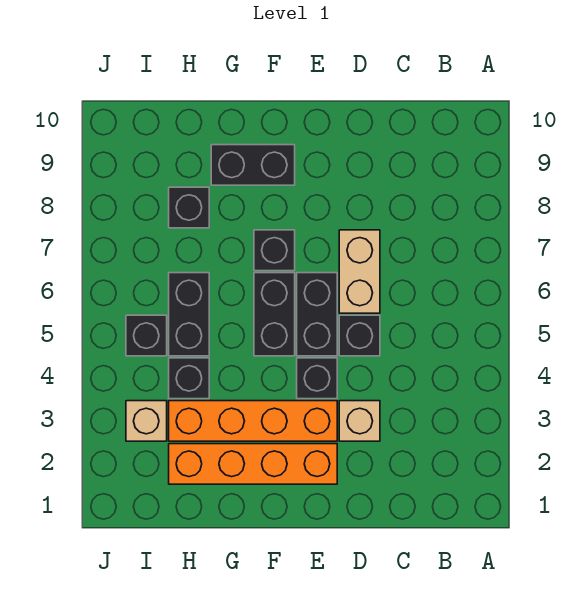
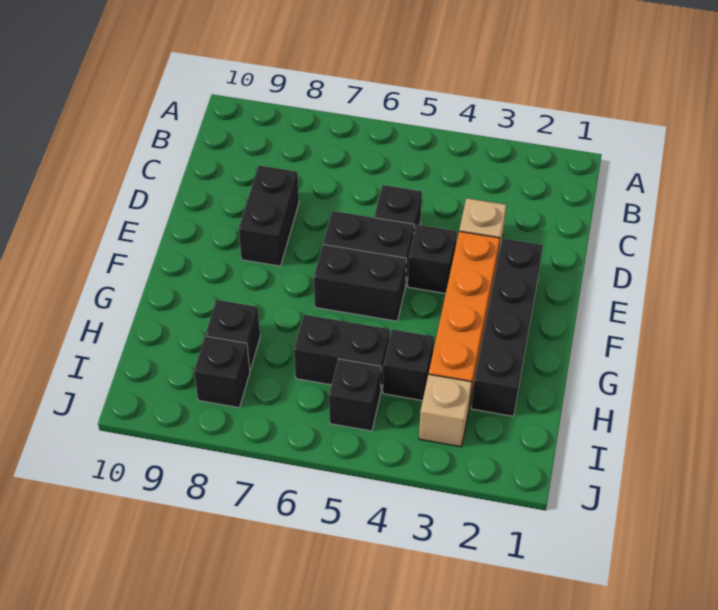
tan brick D6:D7 level 1 -> none
orange brick E2:H2 level 1 -> black brick E2:H2 level 1
black brick F7 level 1 -> black brick I8 level 1
black brick F9:G9 level 1 -> black brick D8:E8 level 1

